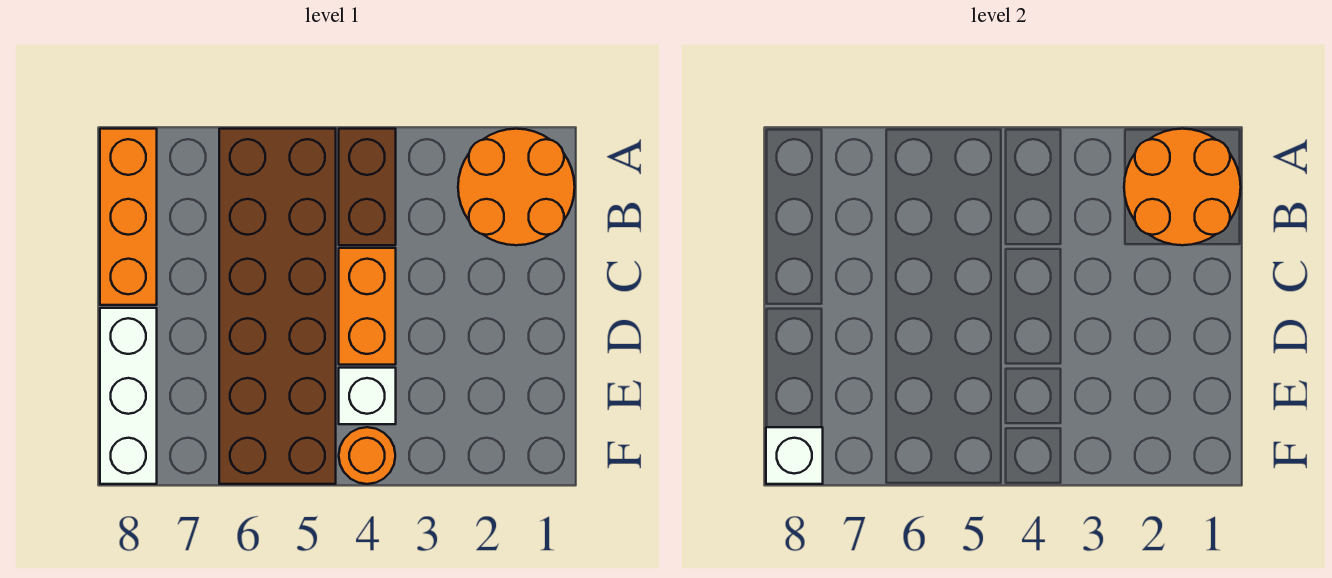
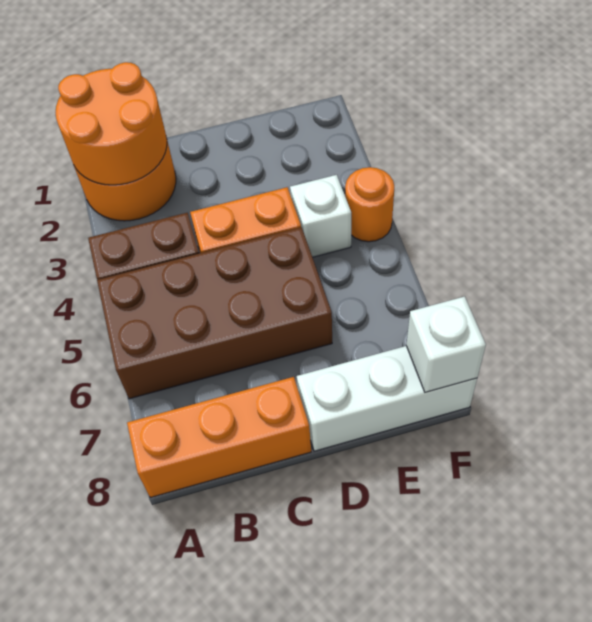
brown brick A5:F6 level 1 -> brown brick A5:D6 level 1

